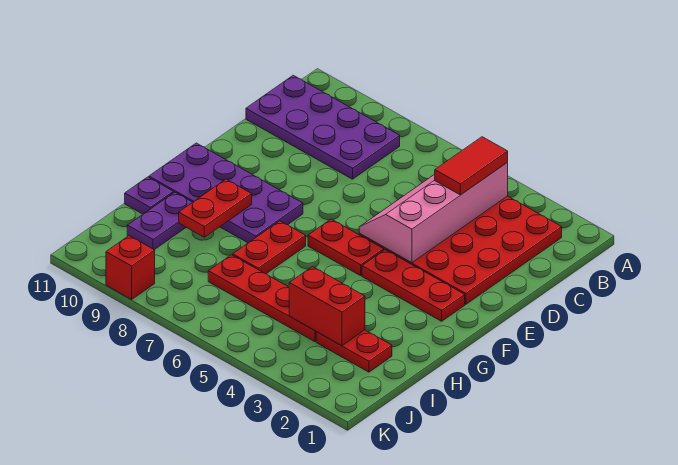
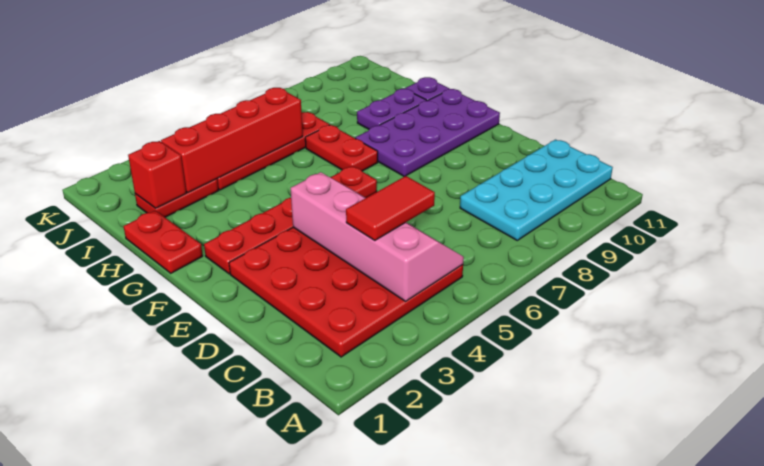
red tile B4:C4 level 3 -> red tile C4:C5 level 3
purple plate B8:C11 level 1 -> cyan plate B8:C11 level 1
red plate G9:H9 level 2 -> red plate G1:H1 level 1
purple plate H10:I10 level 1 -> purple plate H9:H10 level 1
red brick I3:I4 level 2 -> red brick I3:I6 level 2
red brick K9 level 1 -> red brick I2 level 2

